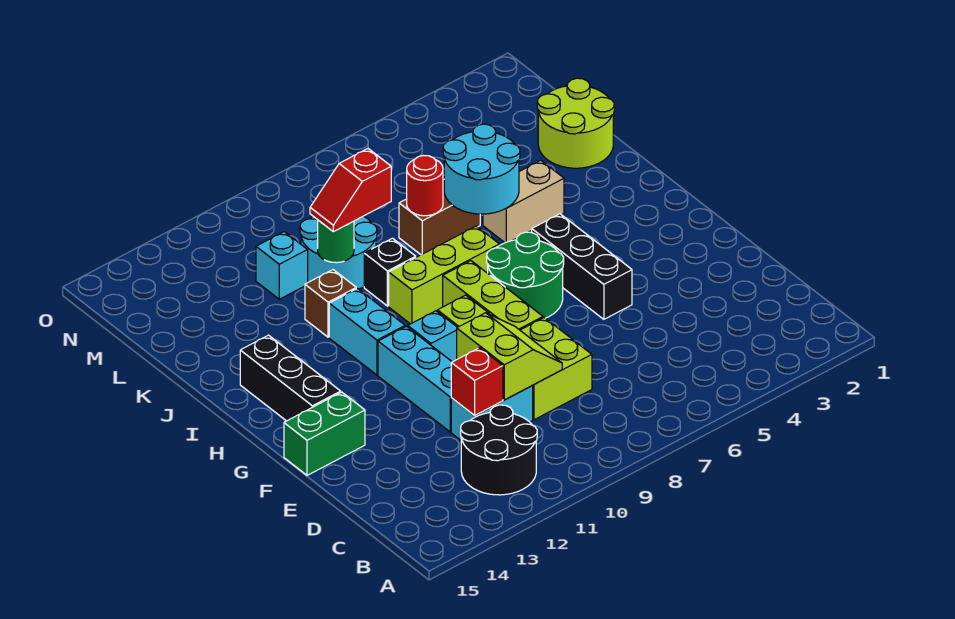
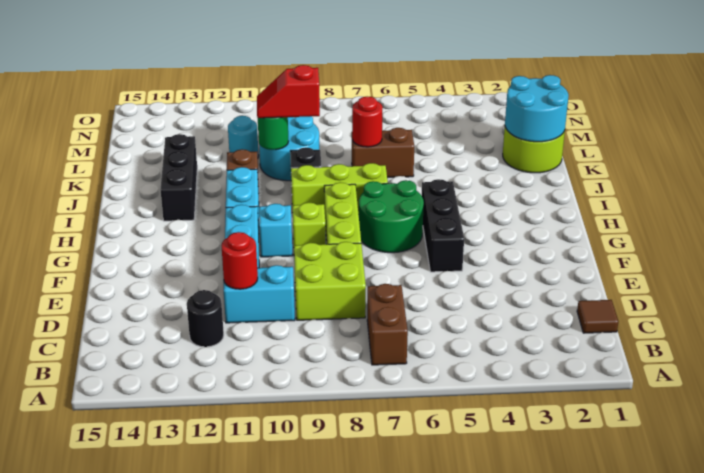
none -> brown brick B7:C7 level 1
black round brick B11:C12 level 1 -> black round brick C12 level 1
none -> brown tile C1 level 1
lime slope D9:E10 level 2 top 10 -> none
red brick D11 level 2 -> red round brick D11 level 2
green brick F14:F15 level 1 -> none
black brick G14:I14 level 1 -> black brick I13:K13 level 1
tan brick J4:J5 level 1 -> none
cyan round brick J5:K6 level 2 -> cyan round brick K1:L2 level 2
cyan brick L11 level 1 -> cyan round brick L11 level 1

